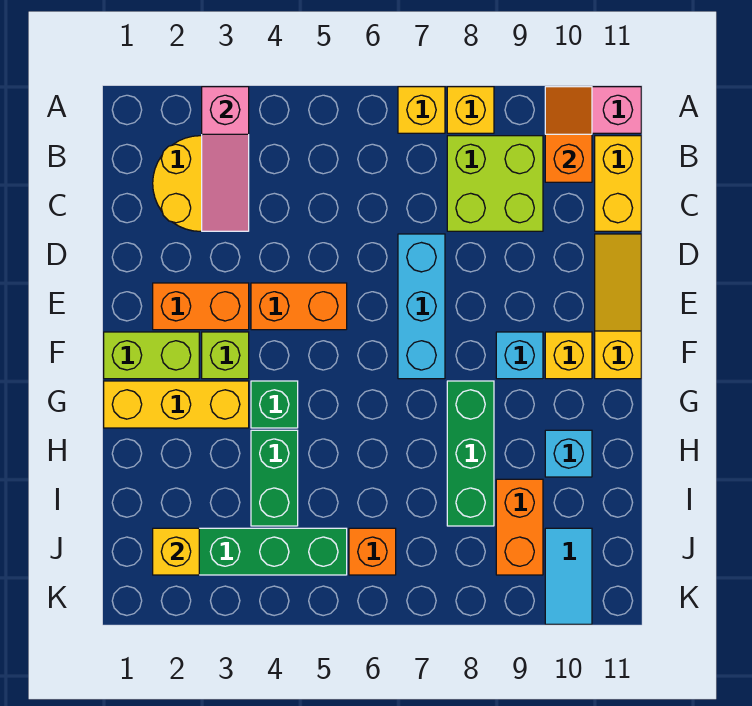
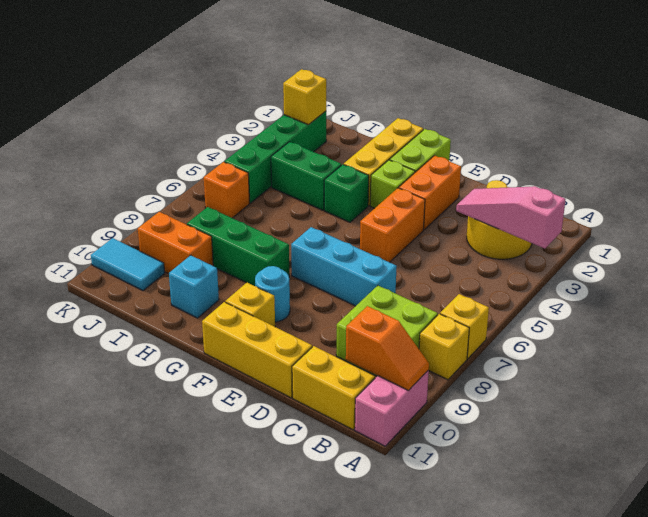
yellow slope D11:F11 level 1 top F -> yellow brick D11:F11 level 1
cyan brick F9 level 1 -> cyan round brick F9 level 1

